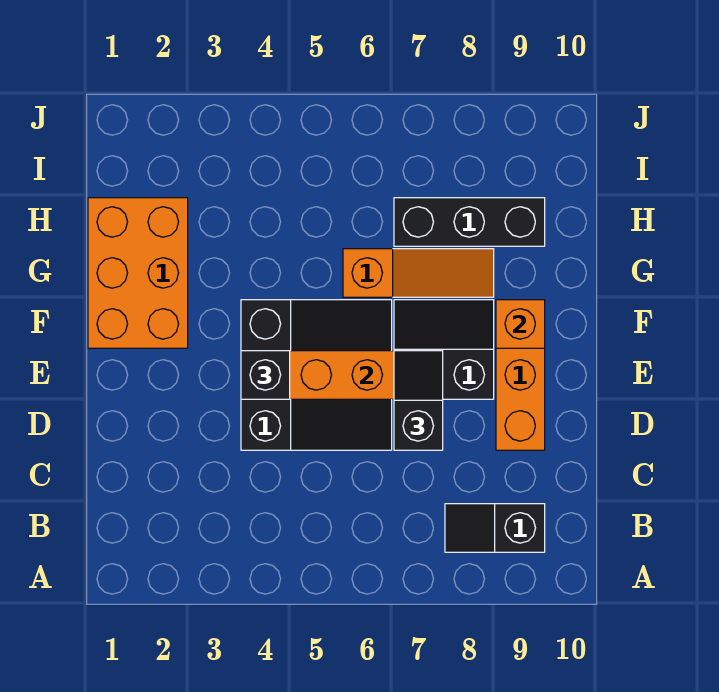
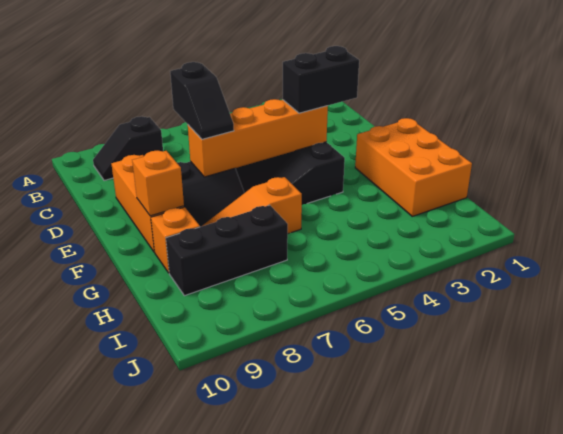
black slope B8:B9 level 1 top 9 -> black slope B8:B9 level 1 top 8
black brick E4 level 3 -> black brick E3:E4 level 3
none -> orange brick G9 level 1

